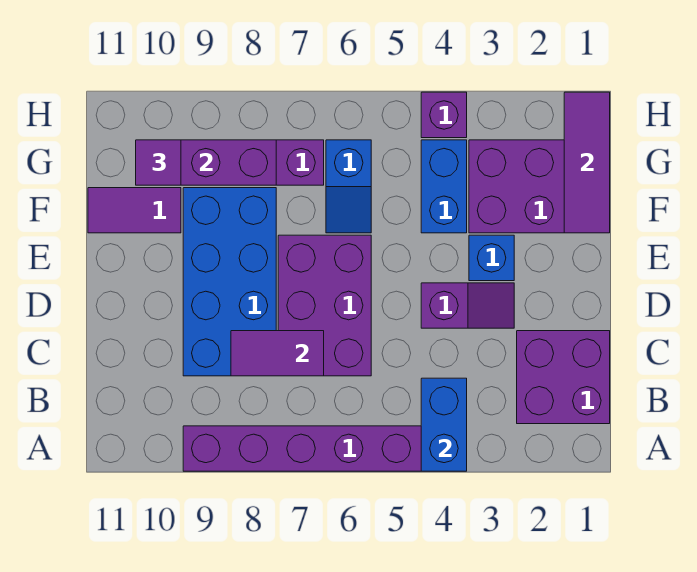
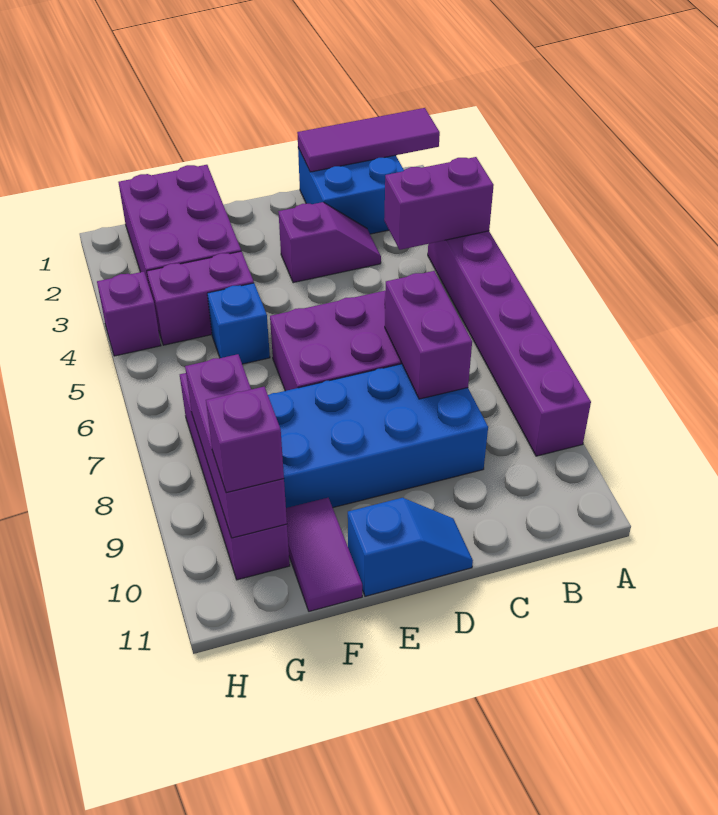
blue brick A4:B4 level 2 -> purple brick A4:B4 level 2
purple brick B1:C2 level 1 -> blue brick B1:C2 level 1
purple tile C7:C8 level 2 -> purple brick C7:C8 level 2
purple slope D3:D4 level 1 top 4 -> purple slope C3:D3 level 1 top D
blue brick E3 level 1 -> blue brick F5 level 1
purple tile F1:H1 level 2 -> purple tile A1:C1 level 2
blue brick F4:G4 level 1 -> purple brick F4:G4 level 1
blue slope F6:G6 level 1 top G -> blue slope D11:E11 level 1 top E
purple tile G10 level 3 -> purple brick G10 level 3

